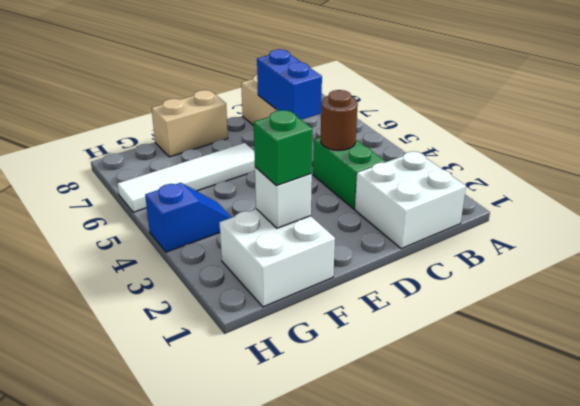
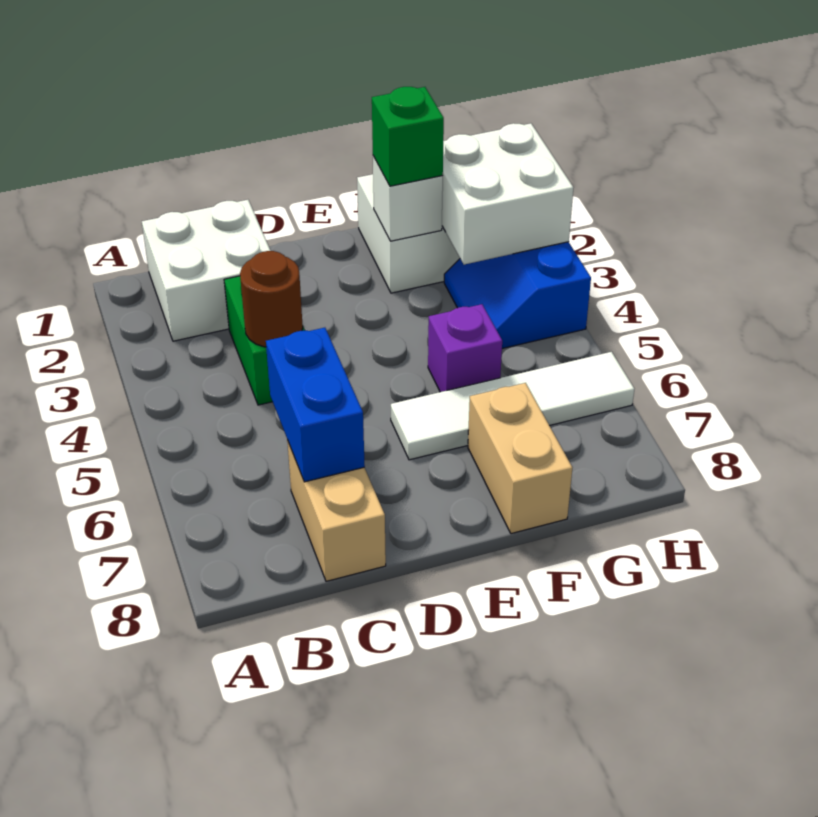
tan brick E8:F8 level 1 -> tan brick F7:F8 level 1
none -> purple brick F5 level 1
none -> white brick G2:H3 level 2
blue slope G4:H4 level 1 top H -> blue slope G3:H4 level 1 top H

